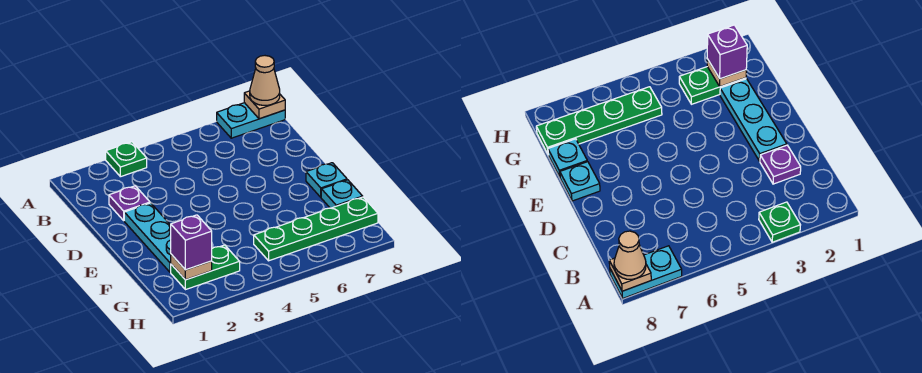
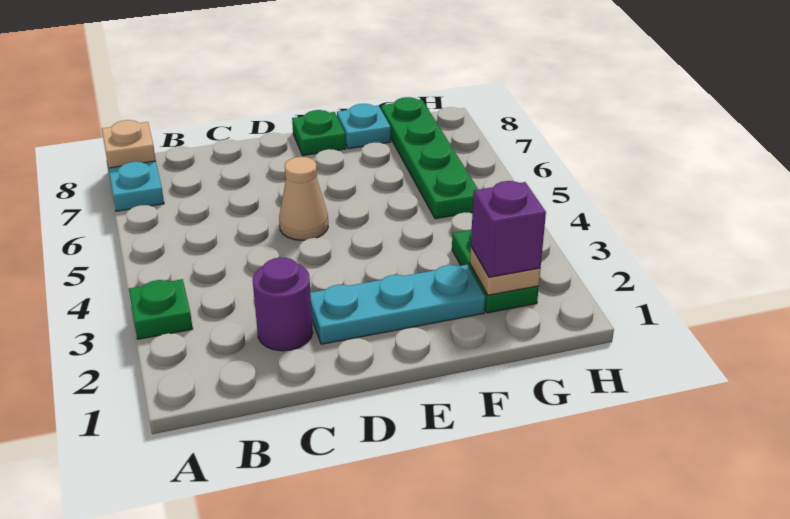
tan cone A8 level 3 -> tan cone D5 level 1
purple plate C2 level 1 -> purple round brick C2 level 1
cyan plate E8 level 1 -> green plate E8 level 1

